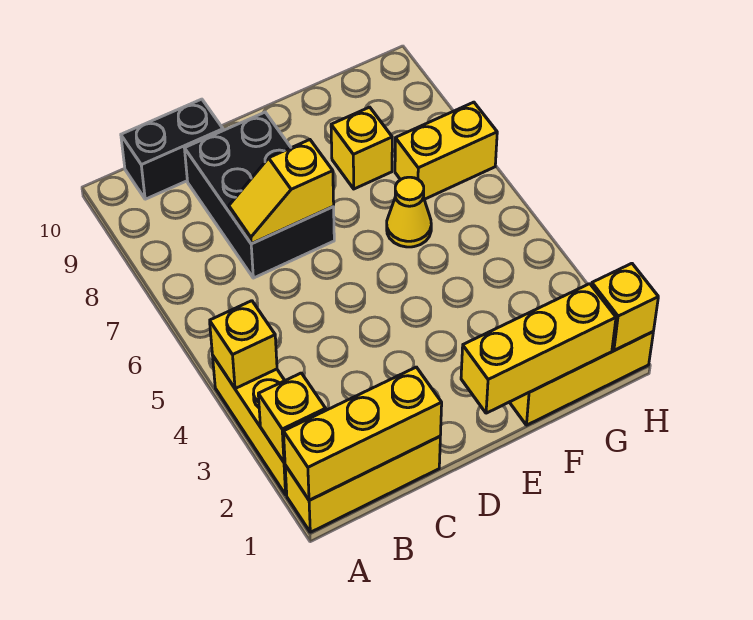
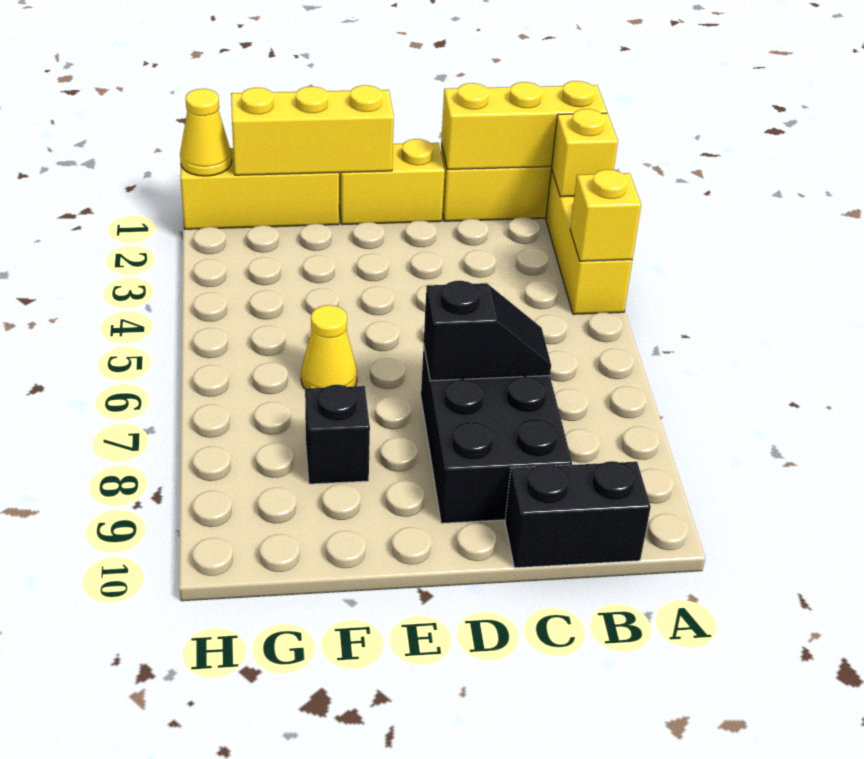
yellow slope C7:D7 level 2 top D -> black slope C7:D7 level 2 top D
yellow brick F8 level 1 -> black brick F8 level 1
yellow brick G7:H7 level 1 -> yellow brick D1:E1 level 1
yellow brick H1 level 2 -> yellow cone H1 level 2

